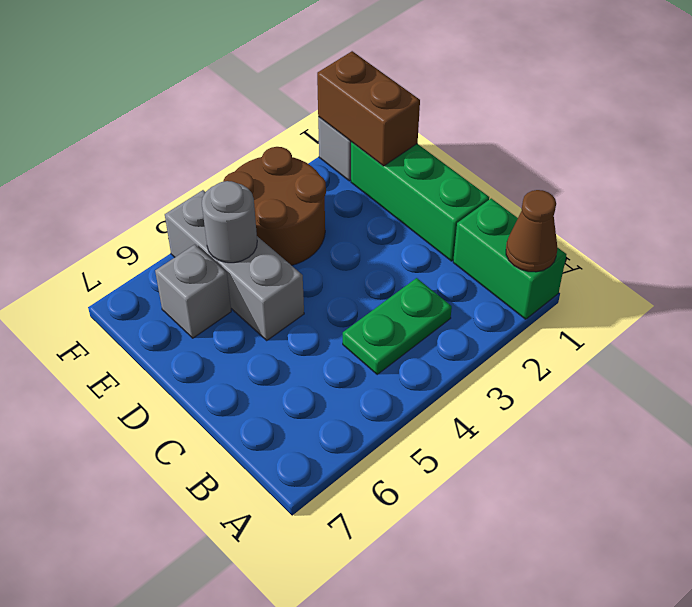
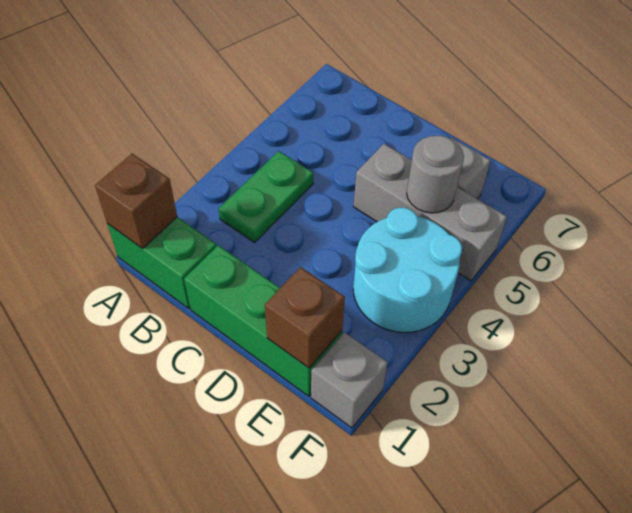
brown cone A1 level 2 -> brown brick A1 level 2
brown brick E1:F1 level 2 -> brown brick E1 level 2
brown round brick E3:F4 level 1 -> cyan round brick E3:F4 level 1

